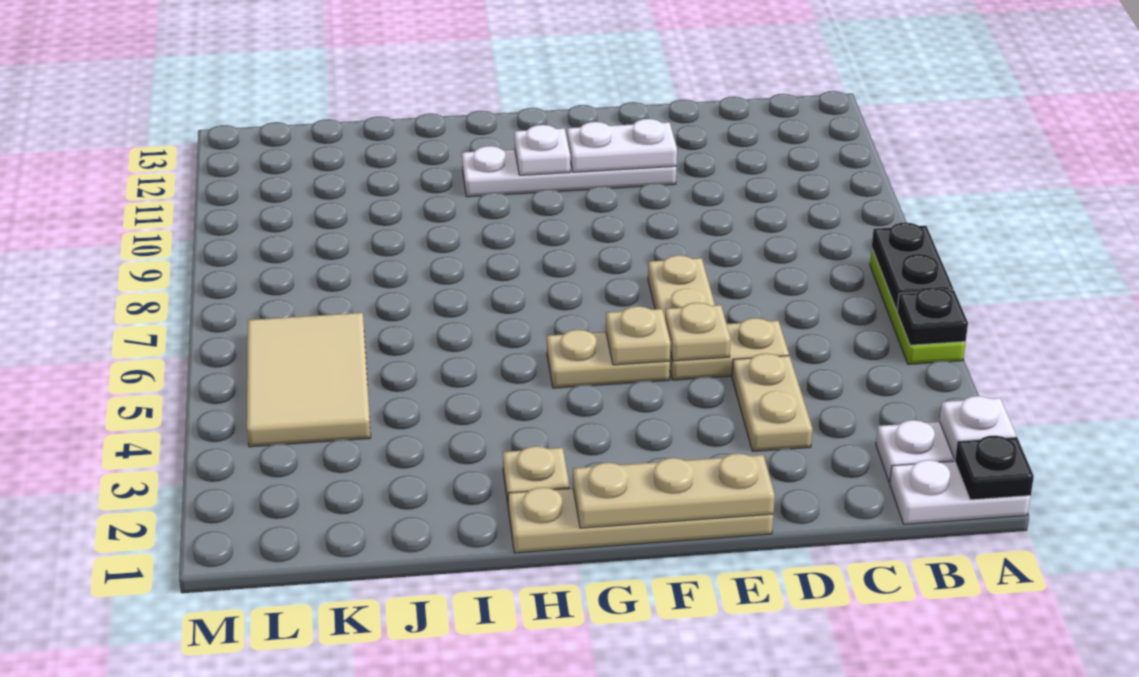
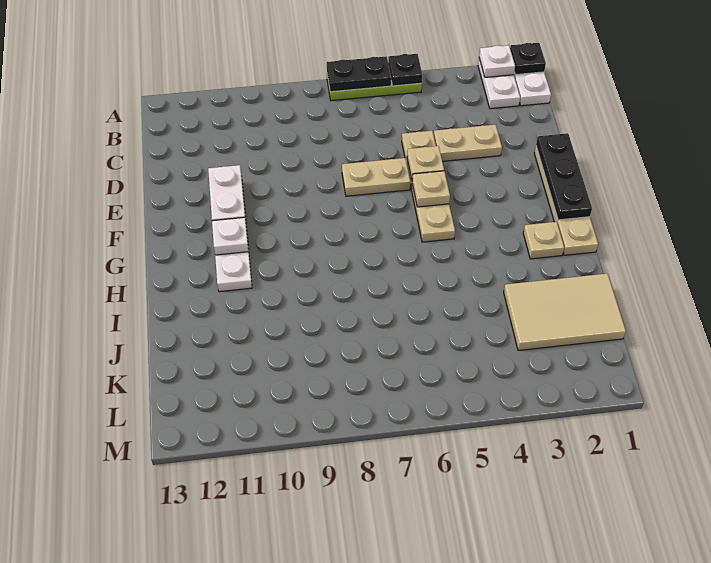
tan plate E1:G1 level 2 -> black plate E1:G1 level 2
tan tile K4:L6 level 1 -> tan tile J1:K3 level 1

